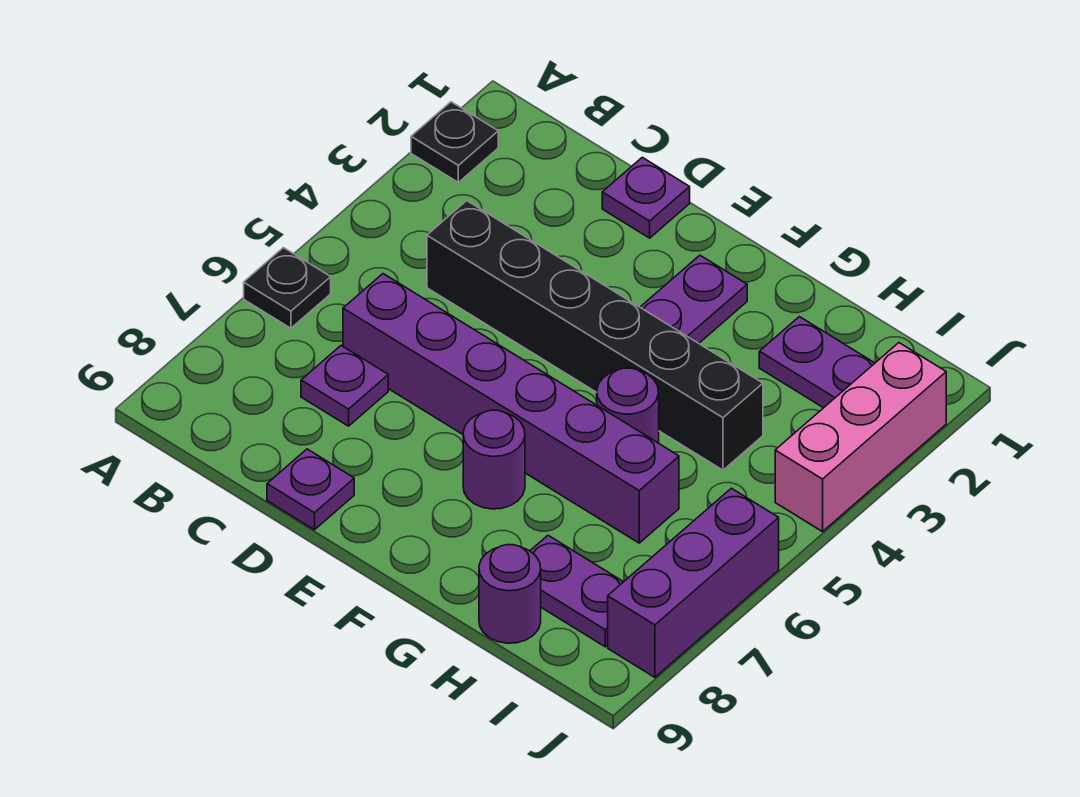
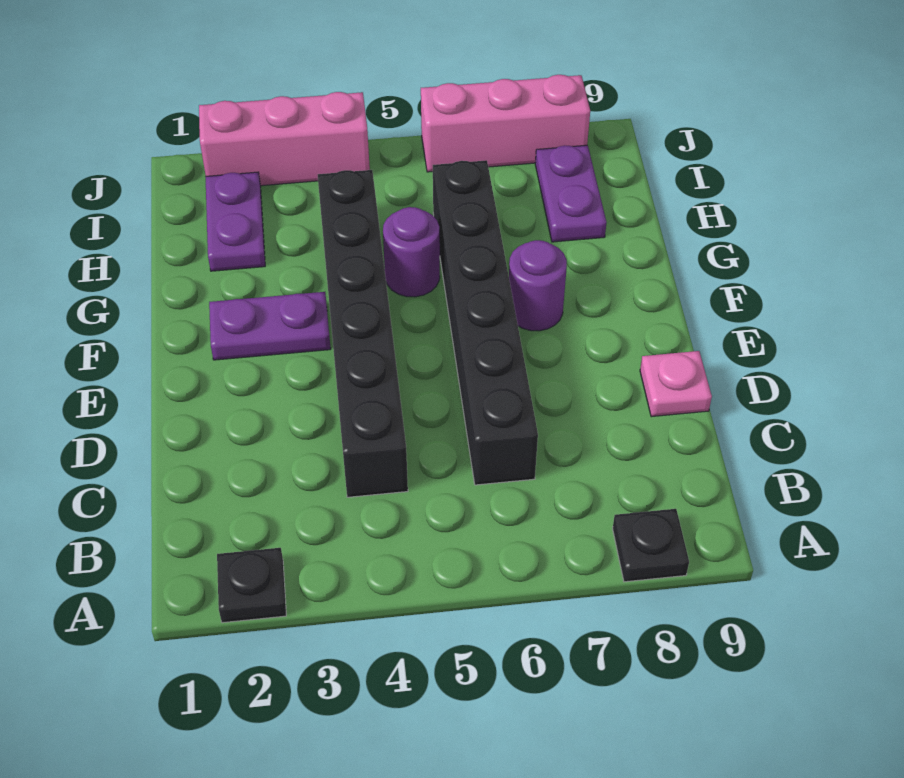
black plate A6 level 1 -> black plate A8 level 1
purple brick C6:H6 level 1 -> black brick C6:H6 level 1
purple plate C7 level 1 -> none
purple plate D1 level 1 -> none
purple plate D9 level 1 -> pink plate D9 level 1
purple round brick H9 level 1 -> none
purple brick J6:J8 level 1 -> pink brick J6:J8 level 1

